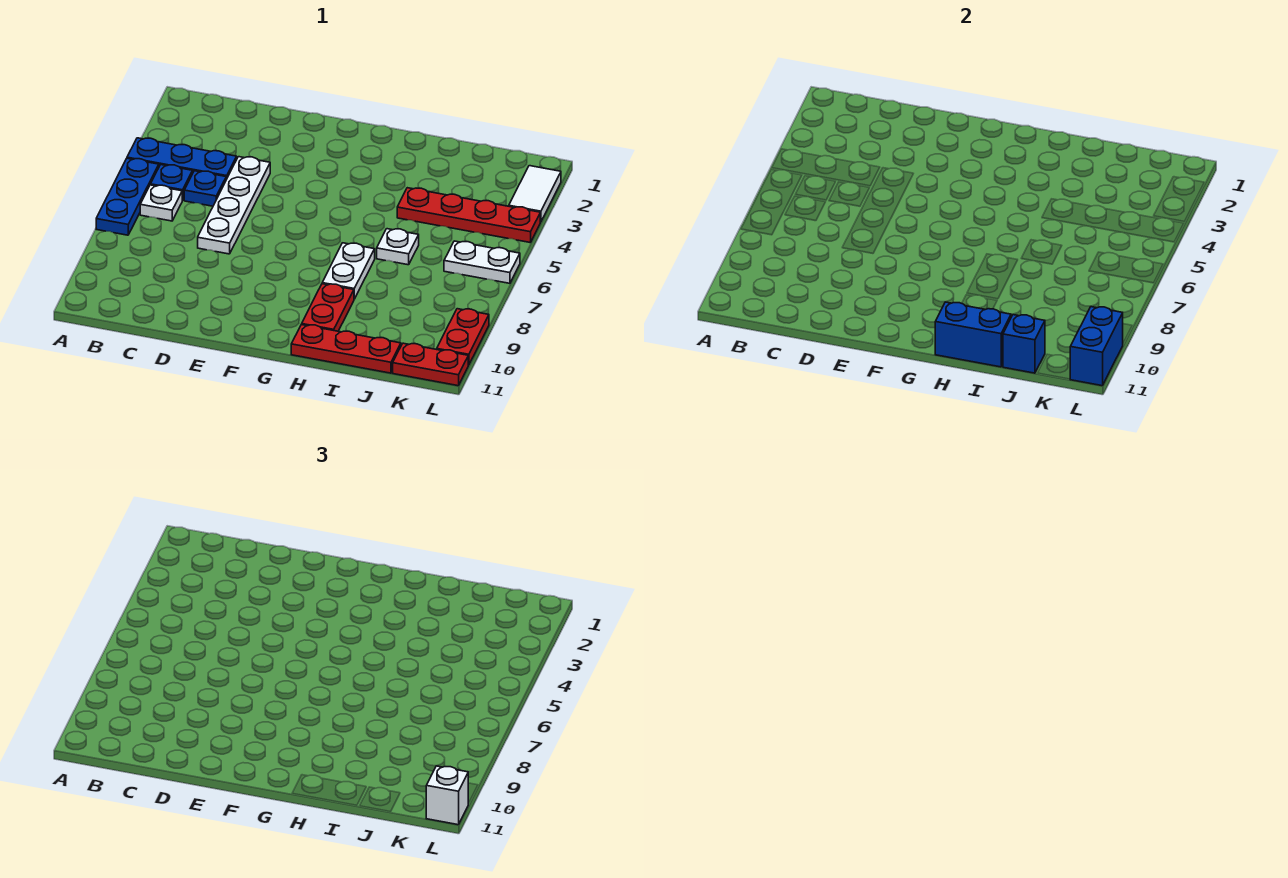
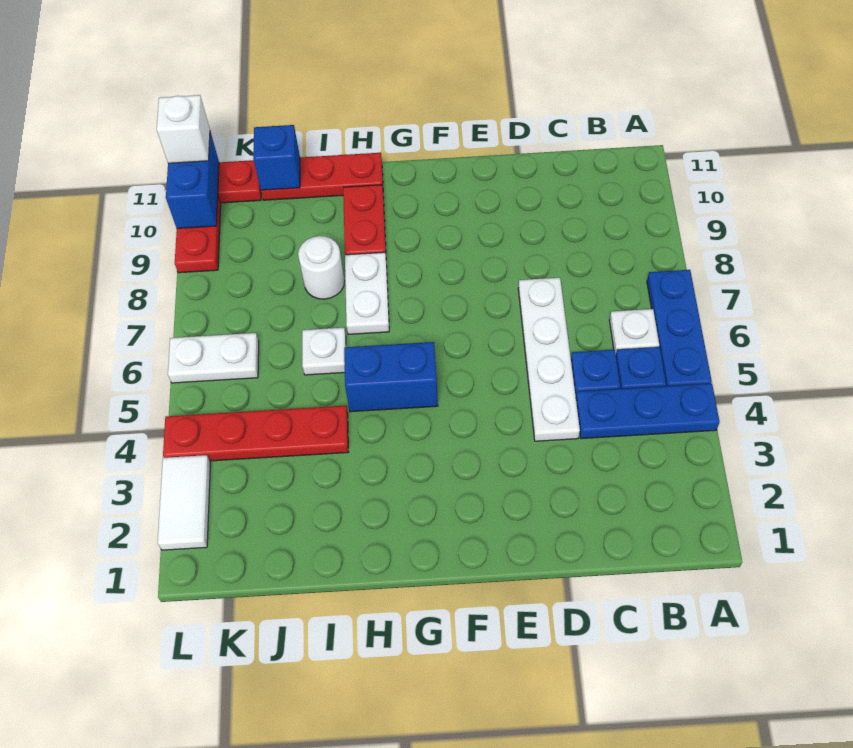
blue brick H11:I11 level 2 -> blue brick G5:H5 level 1
none -> white round brick I8 level 1

